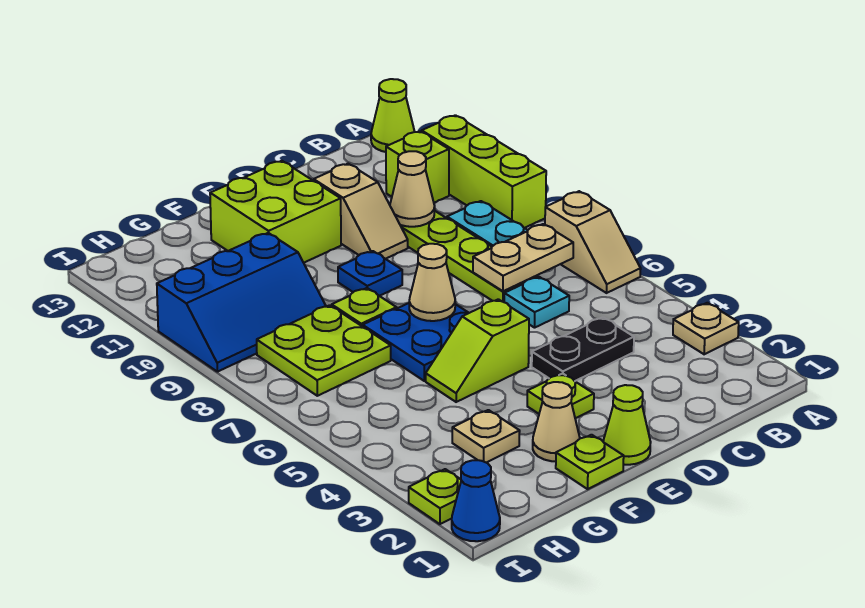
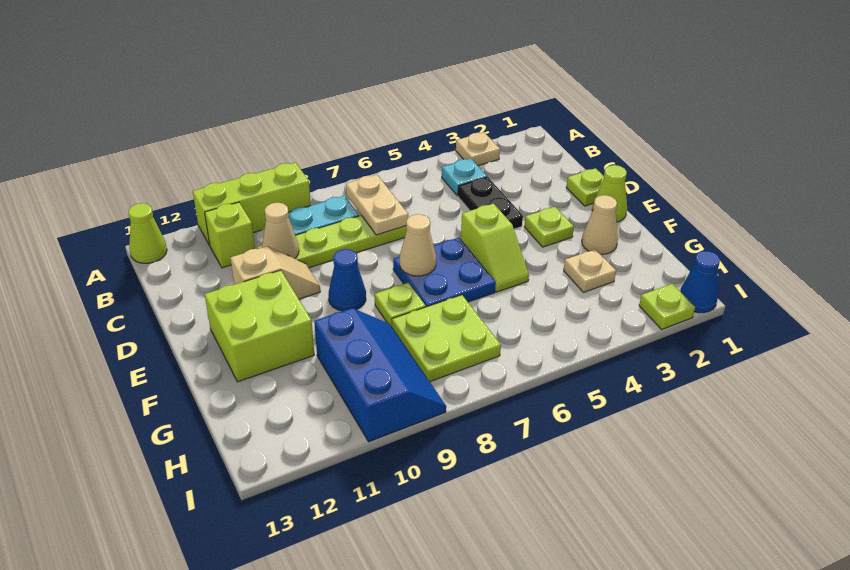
tan slope A6:A7 level 1 top 7 -> none
cyan plate C6 level 1 -> cyan plate B4 level 1
blue plate E9 level 1 -> blue cone E9 level 1
lime plate F1 level 1 -> lime plate D1 level 1

